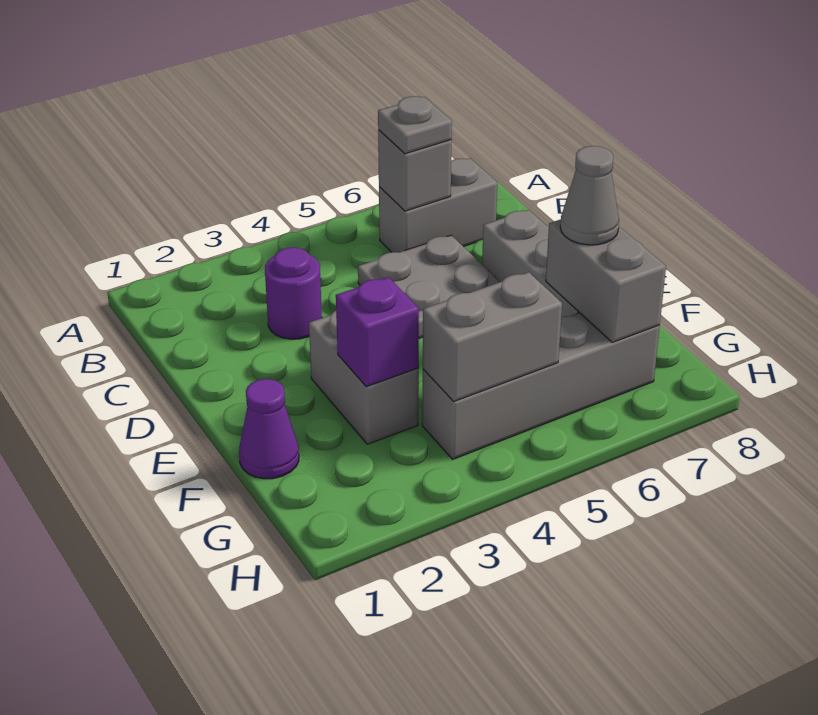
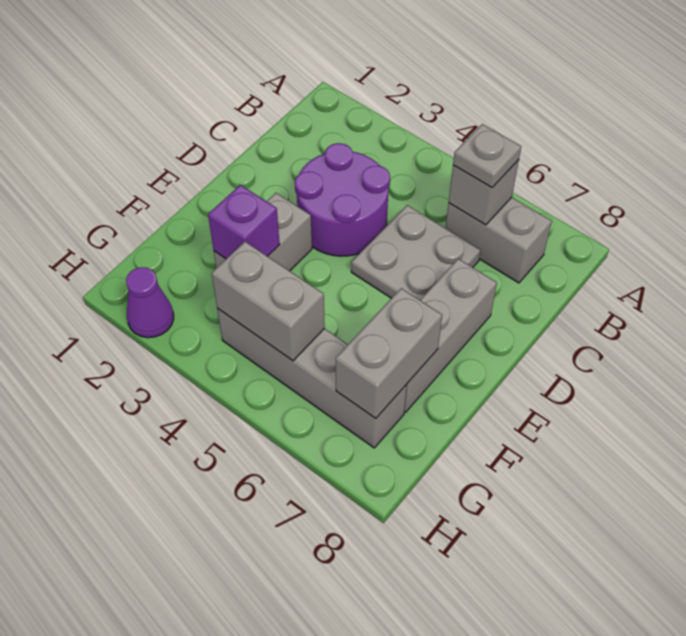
purple round brick C3 level 1 -> purple round brick C3:D4 level 1
purple cone F1 level 1 -> purple cone H2 level 1
grey cone F7 level 3 -> none

